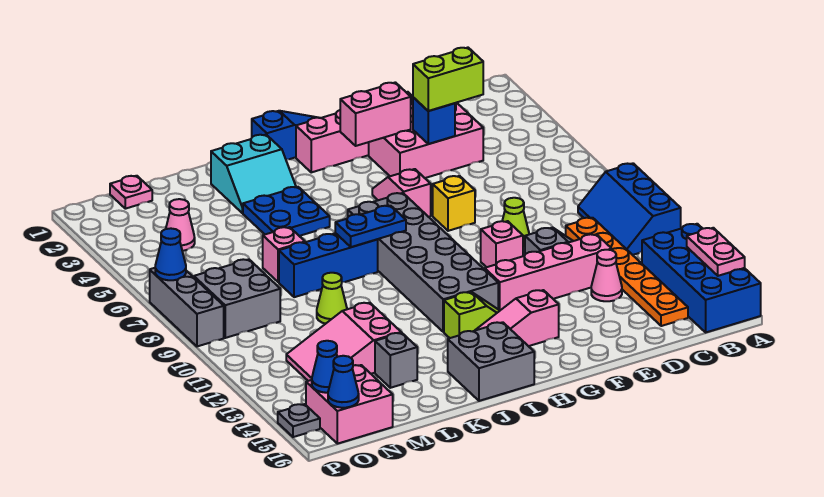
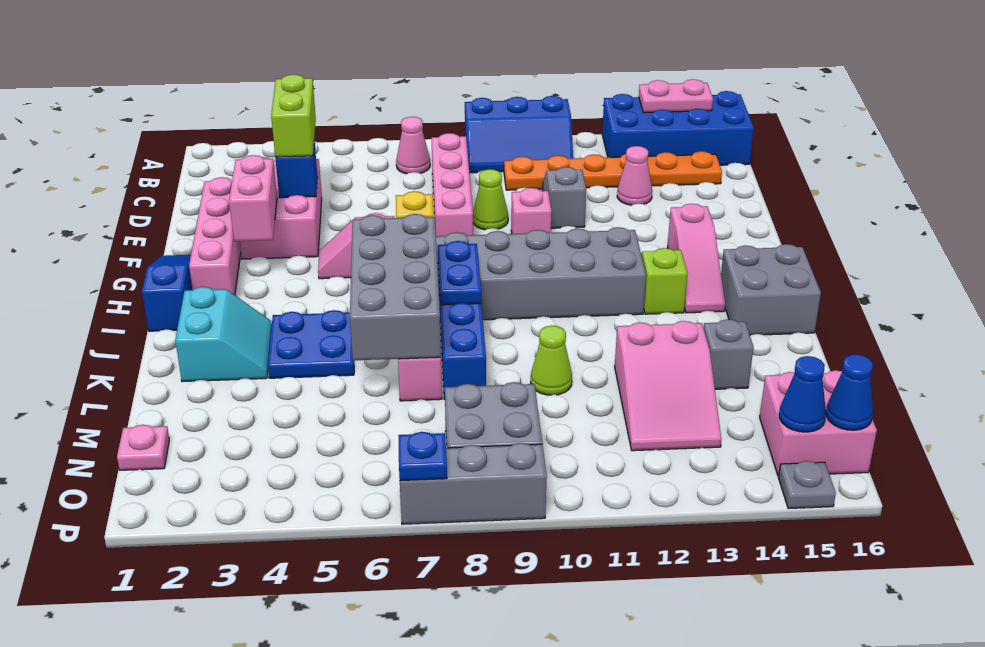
pink brick D12:G12 level 1 -> pink brick C8:F8 level 1
none -> grey brick I6:L7 level 2
pink cone N4 level 1 -> pink cone B7 level 1
blue cone P7 level 2 -> blue plate P7 level 2

